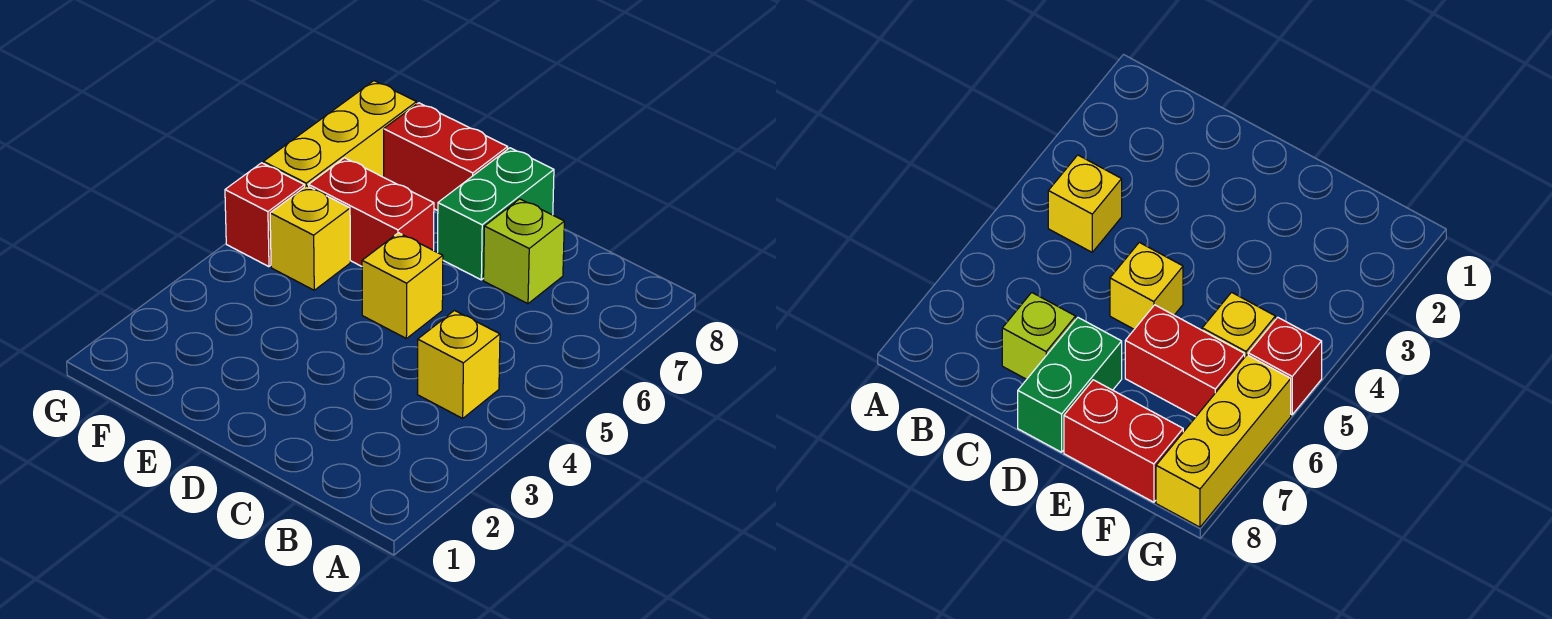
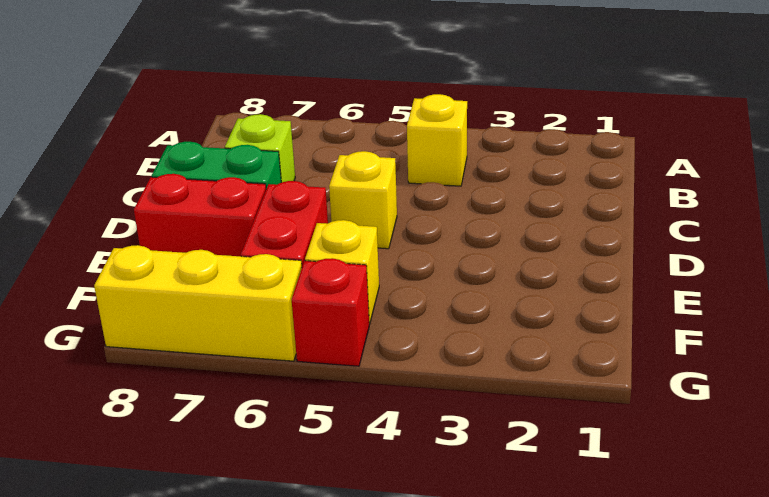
red brick E8:F8 level 1 -> red brick E7:E8 level 1

